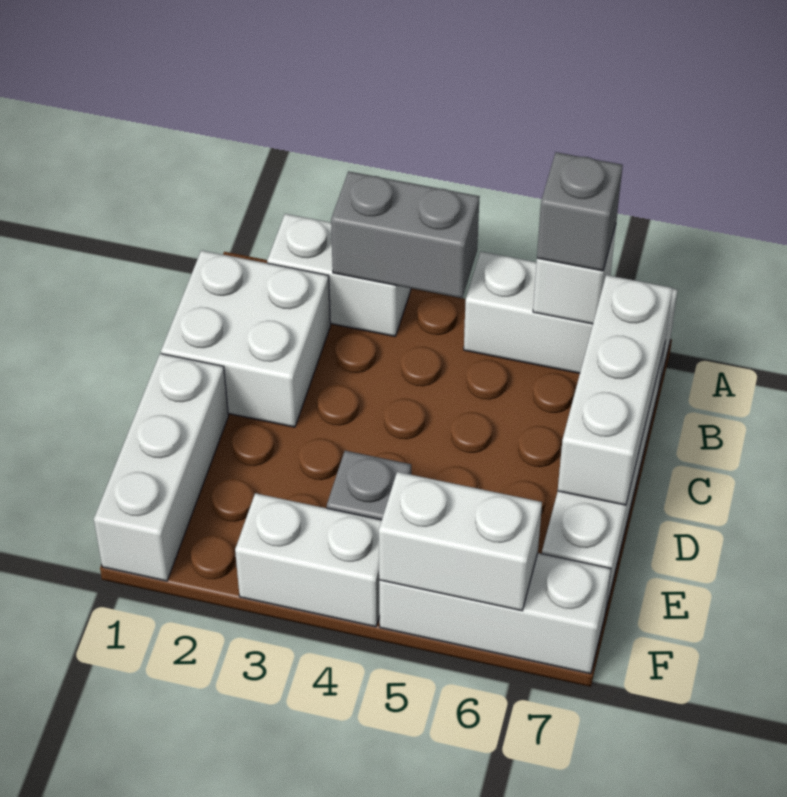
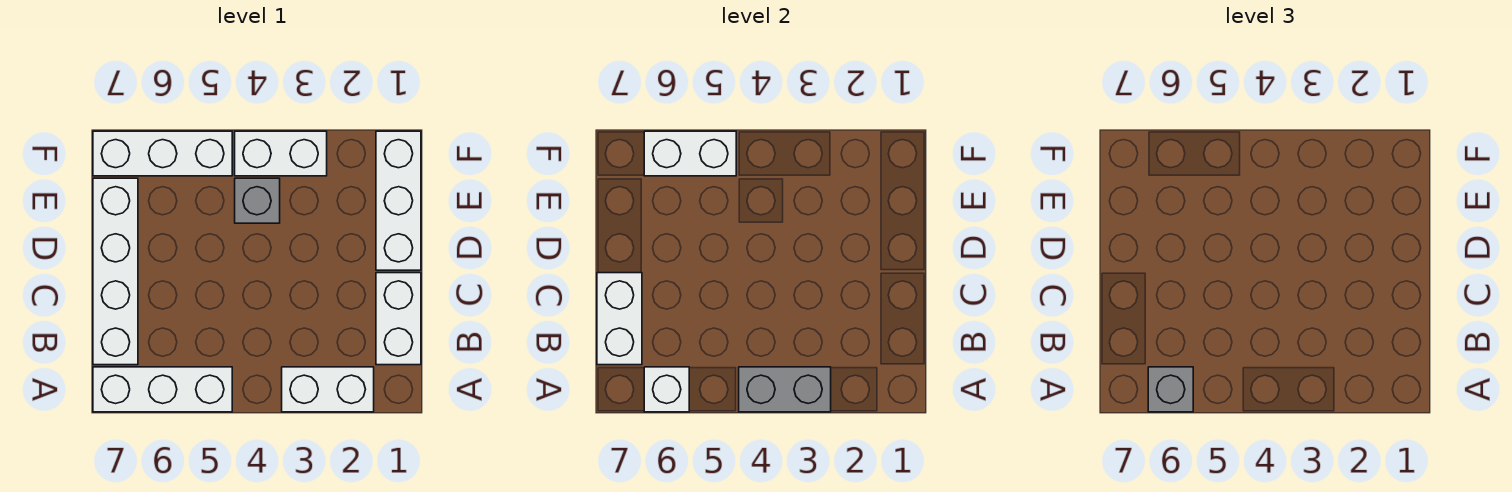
white brick B1:C2 level 1 -> white brick B1:C1 level 1
white brick B7:D7 level 2 -> white brick B7:C7 level 2

